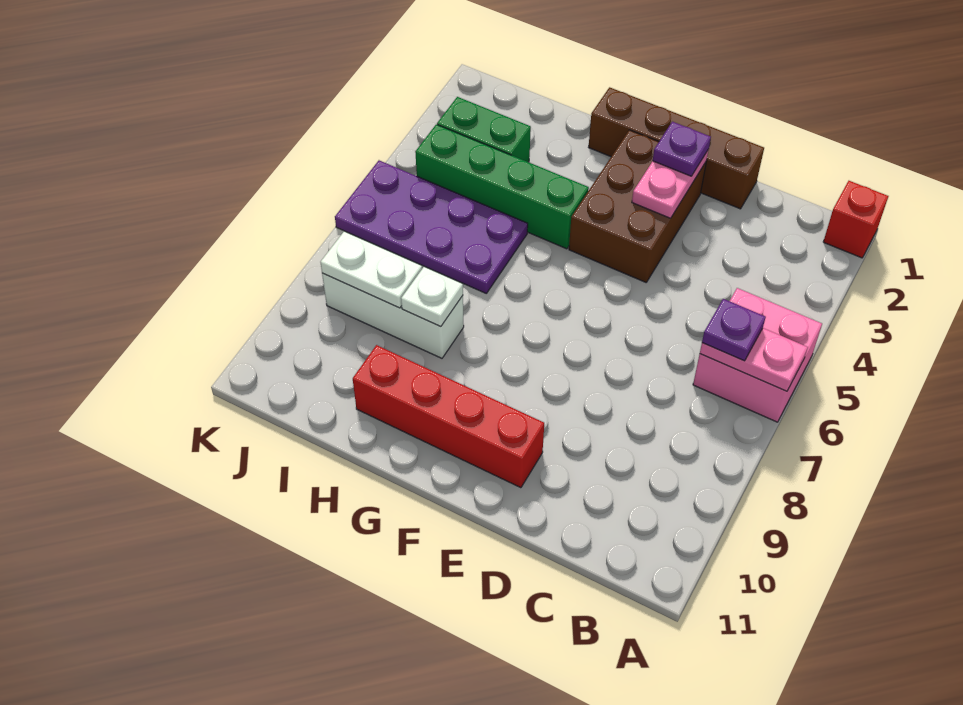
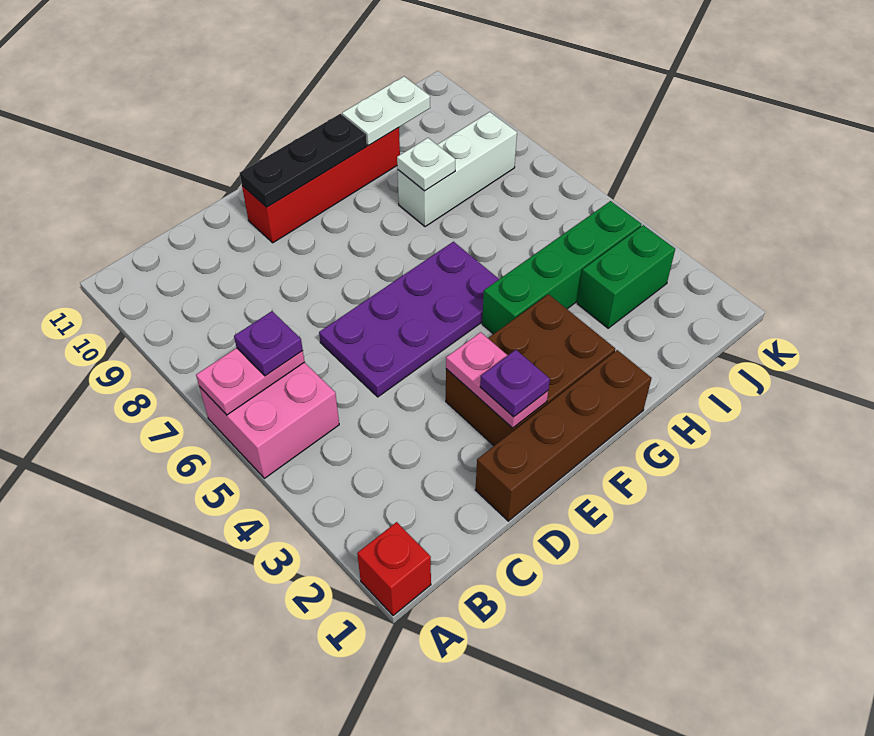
brown brick E2:F4 level 1 -> brown brick E2:G3 level 1
none -> black plate E10:G10 level 2
purple plate H5:K6 level 1 -> purple plate D5:G6 level 1
white plate I8:J8 level 2 -> white plate H10:I10 level 2

